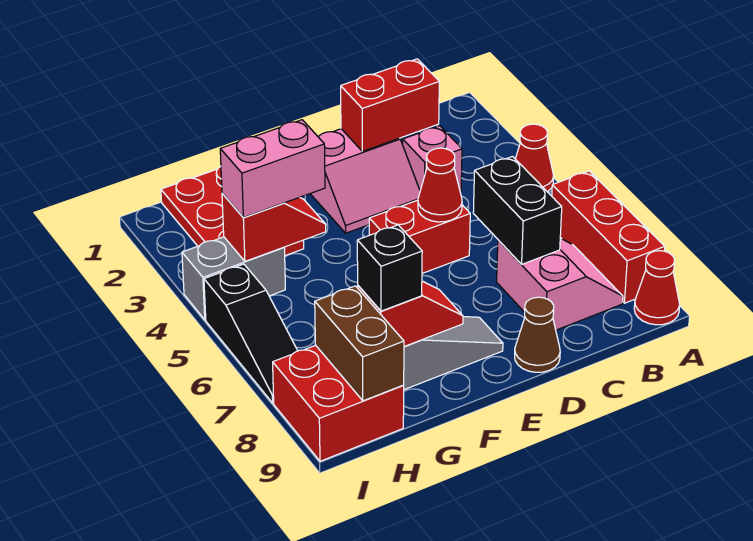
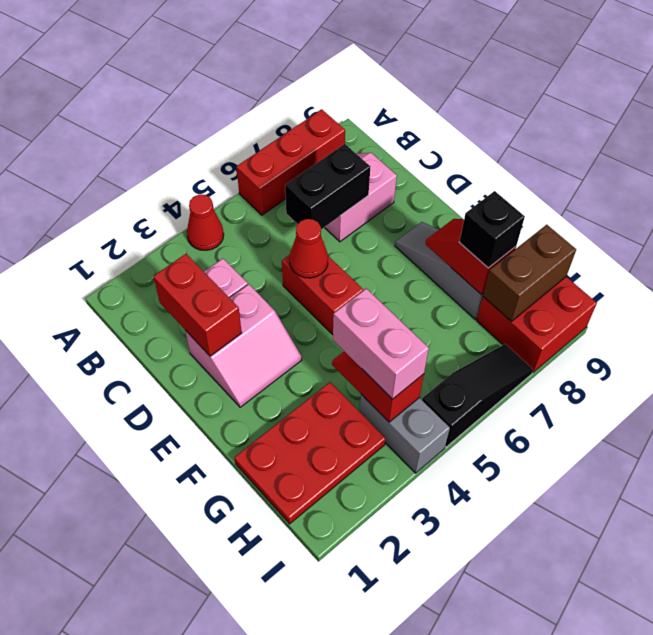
red cone A9 level 1 -> none
pink slope D2:E3 level 1 top 2 -> pink slope D2:E3 level 1 top D
brown cone D9 level 1 -> none

